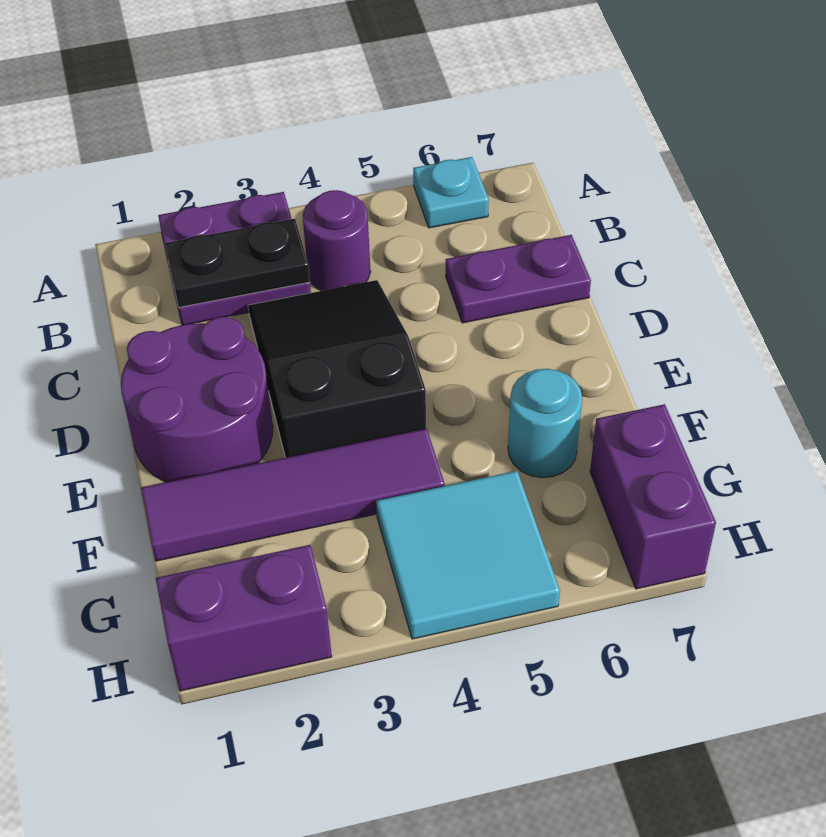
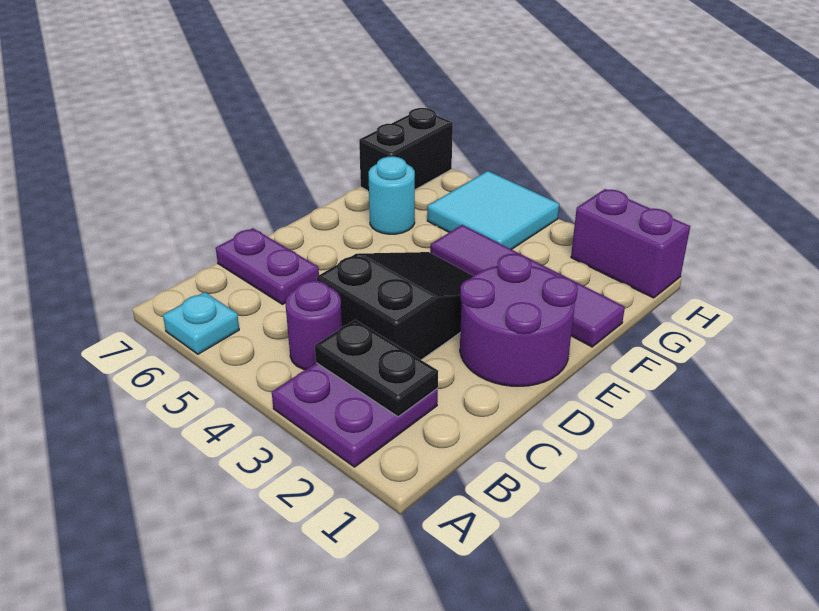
black slope C3:E4 level 1 top E -> black slope C3:E4 level 1 top C
purple brick G7:H7 level 1 -> black brick G7:H7 level 1

